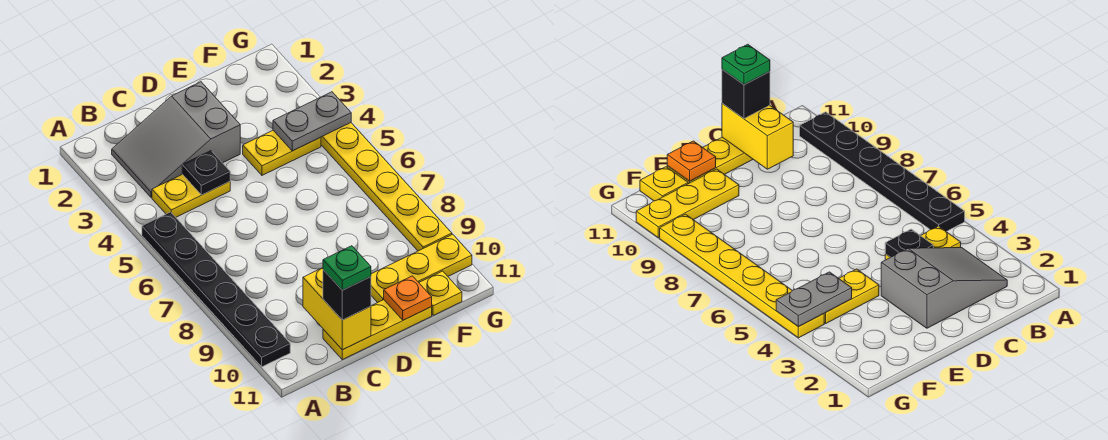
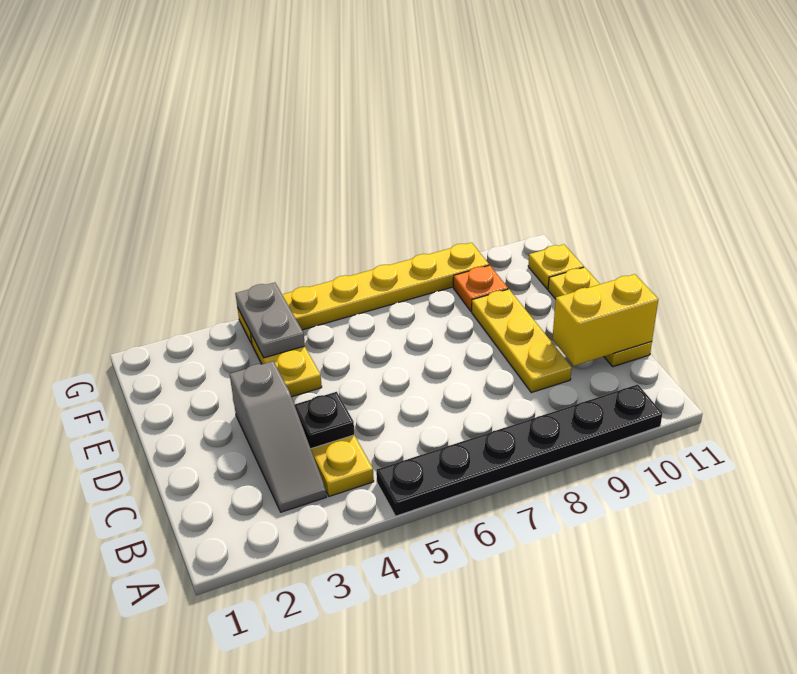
grey slope B2:D3 level 1 top D -> grey slope B3:D3 level 1 top D
black brick C11 level 3 -> none
green plate C11 level 4 -> none
yellow plate E10:G10 level 1 -> yellow plate C9:E9 level 1
orange plate E11 level 2 -> orange plate F9 level 1

